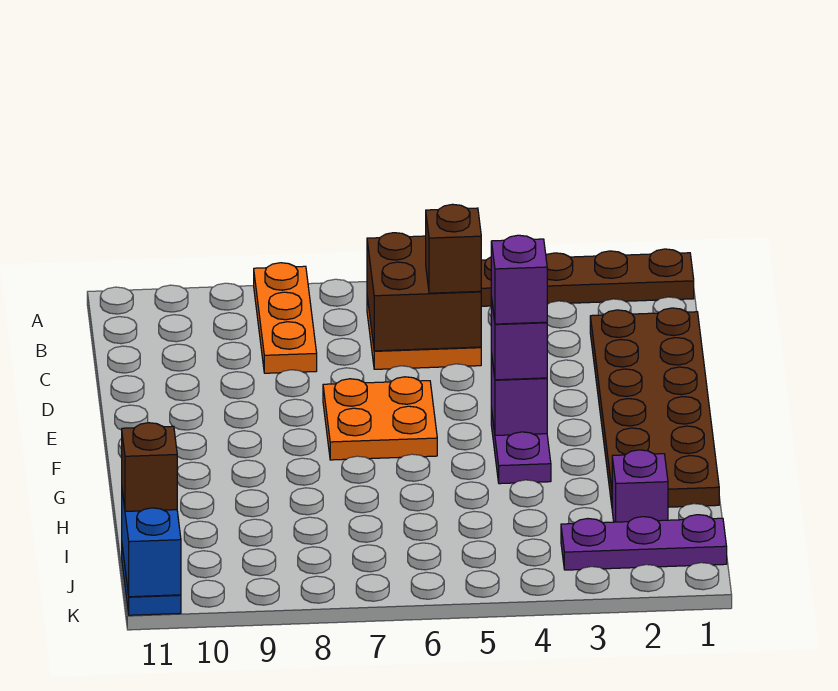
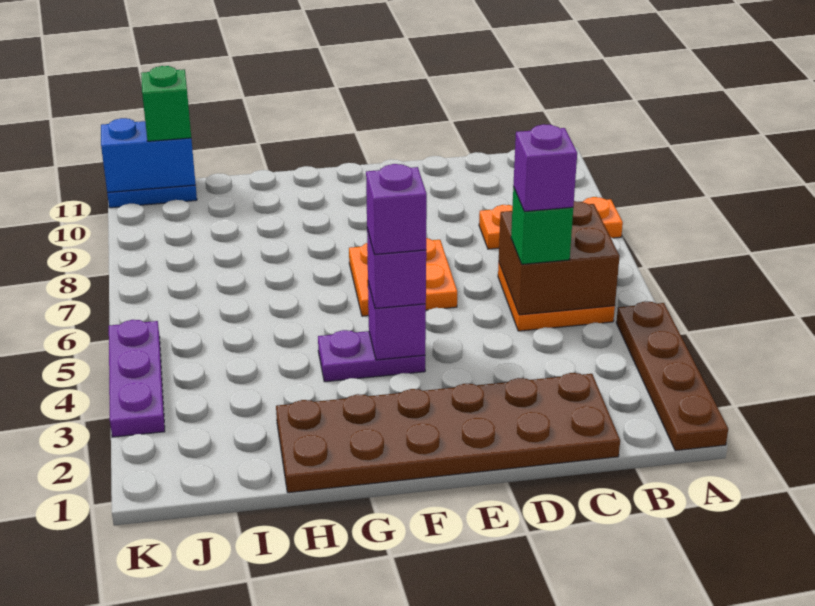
brown brick C5 level 3 -> green brick C5 level 3
purple brick I2 level 1 -> purple brick C5 level 4
purple plate J1:J3 level 1 -> purple plate K3:K5 level 1
brown brick J11 level 3 -> green brick J11 level 3

